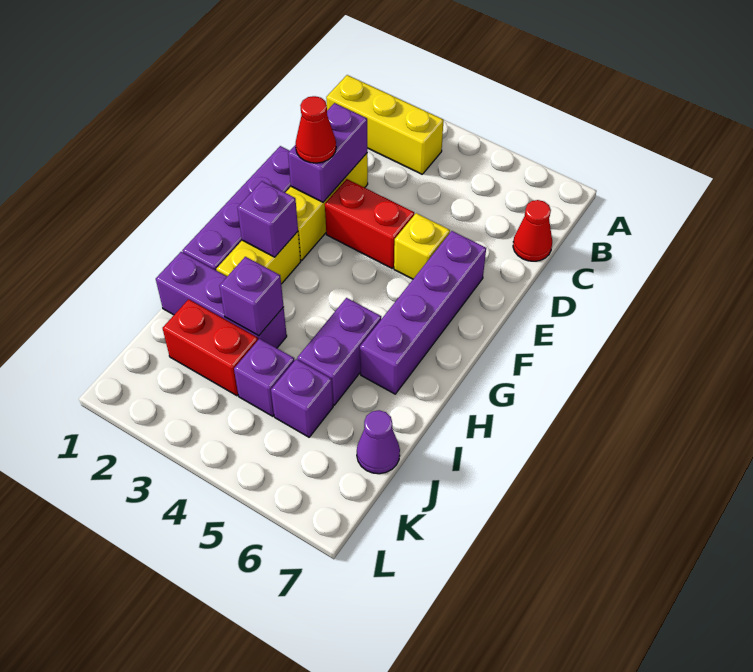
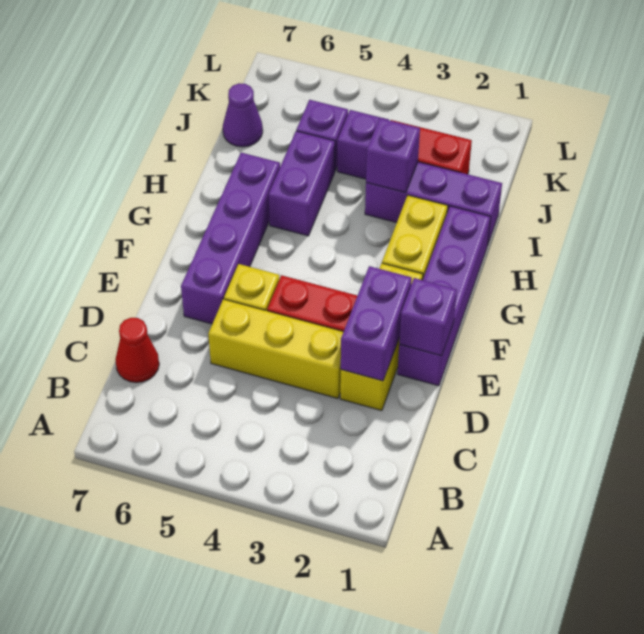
yellow brick B1:B3 level 1 -> yellow brick D3:D5 level 1
red cone E2 level 3 -> none
purple brick G2 level 2 -> purple brick E1 level 2

